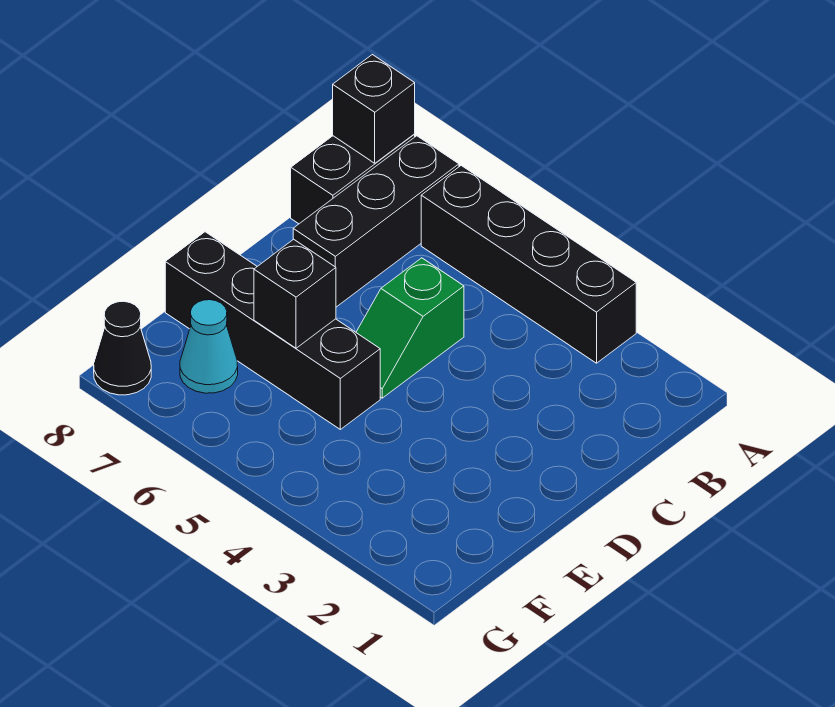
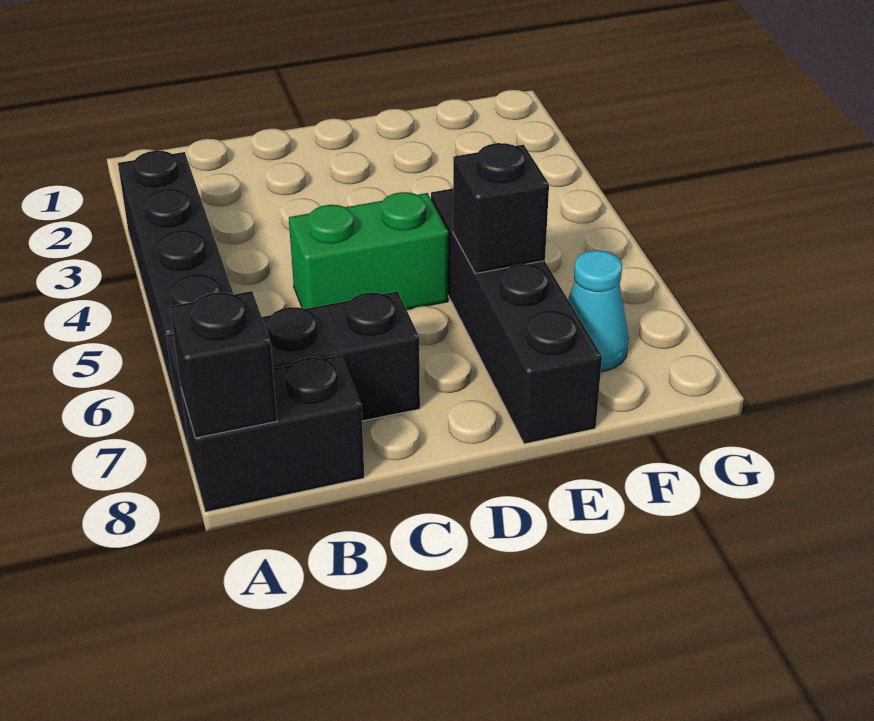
green slope C5:D5 level 1 top C -> green brick C5:D5 level 1
black cone G8 level 1 -> none

